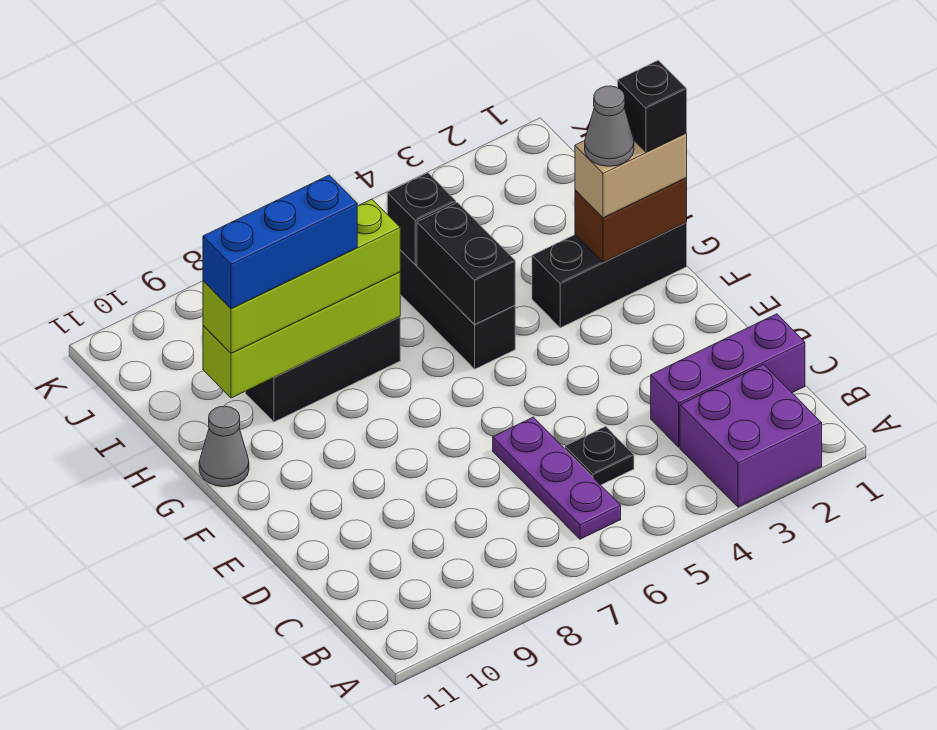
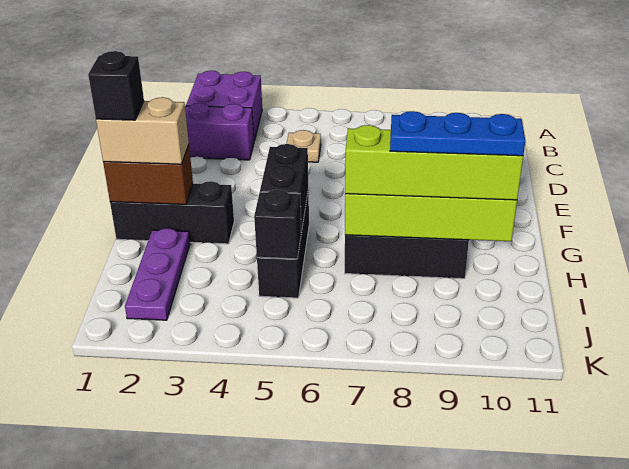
purple plate B6:D6 level 1 -> purple plate H2:J2 level 1
black plate C5 level 1 -> tan plate C5 level 1
grey cone G2 level 4 -> none
grey cone G11 level 1 -> none
blue brick H8:H10 level 4 -> blue plate H8:H10 level 4

